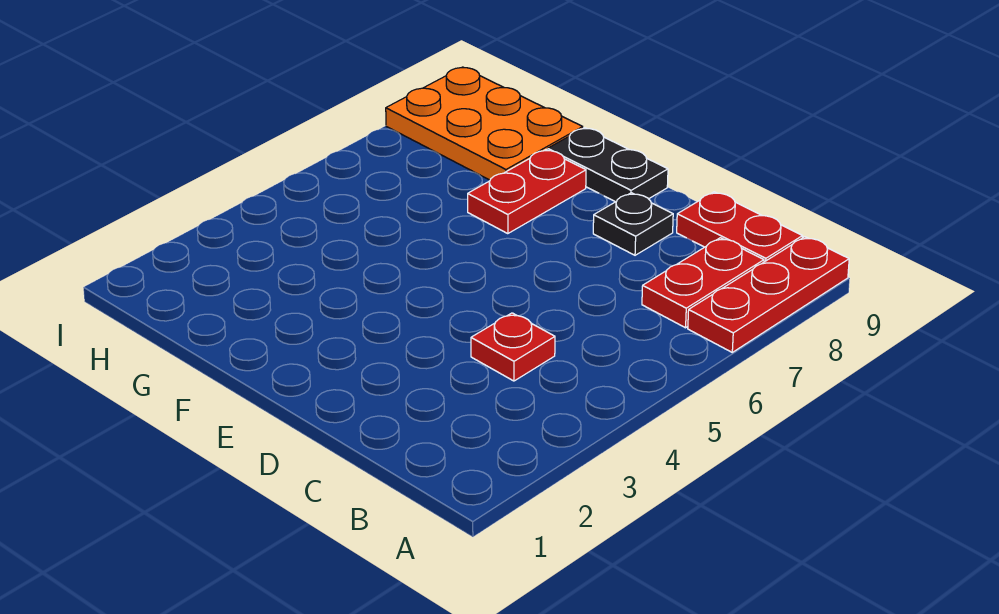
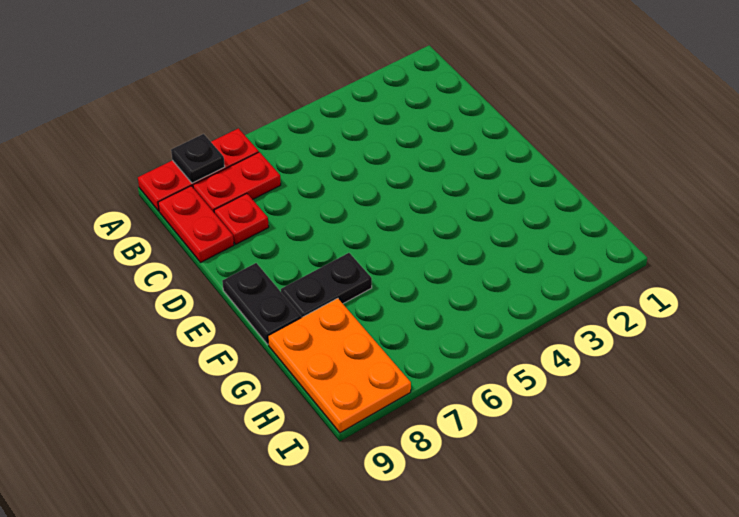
red plate C4 level 1 -> red plate C8 level 1
black plate D8 level 1 -> black plate A8 level 2
red plate F7:F8 level 1 -> black plate F7:F8 level 1

